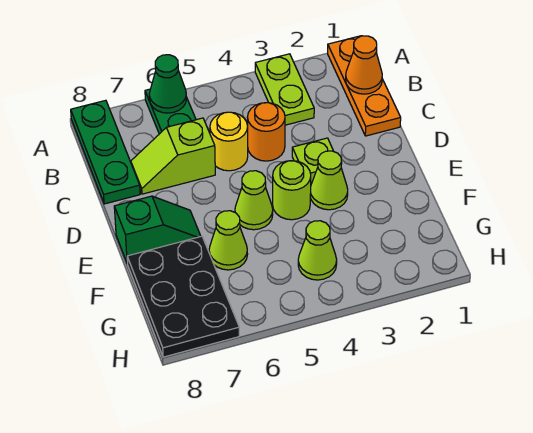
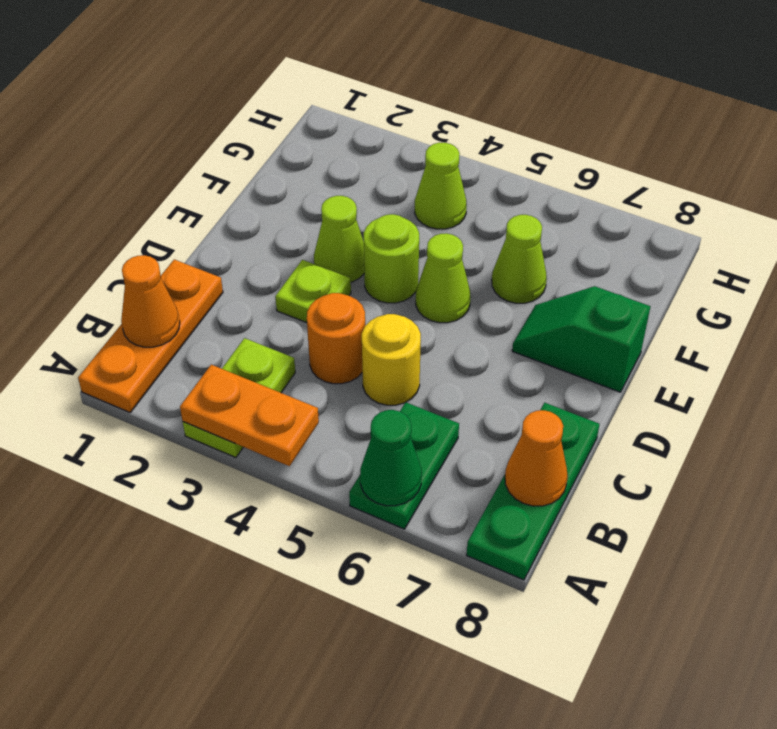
none -> orange plate A3:A4 level 2
none -> orange cone B8 level 2
lime slope C6:C7 level 1 top 6 -> none
black plate F7:H8 level 1 -> none

